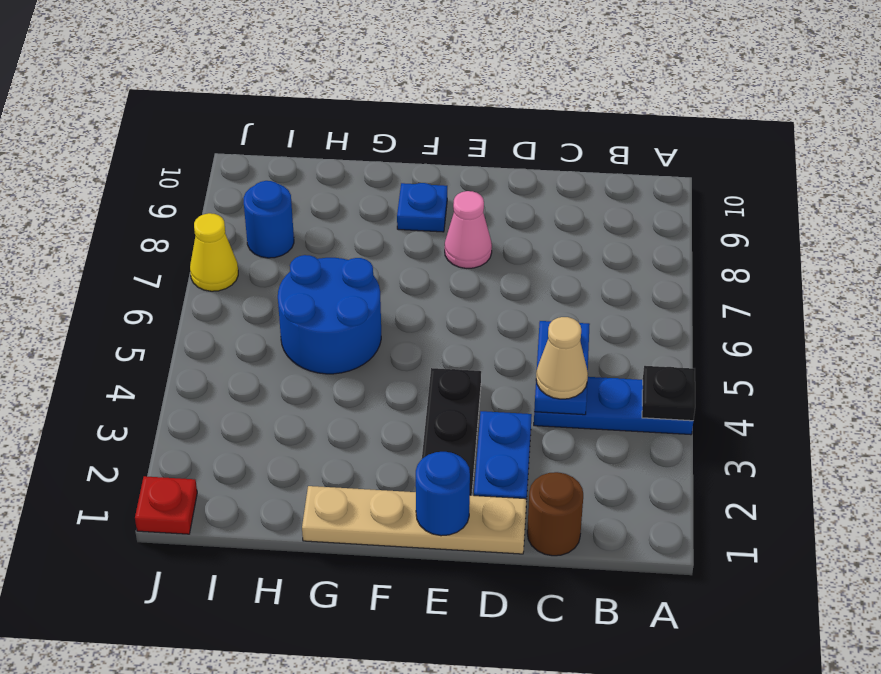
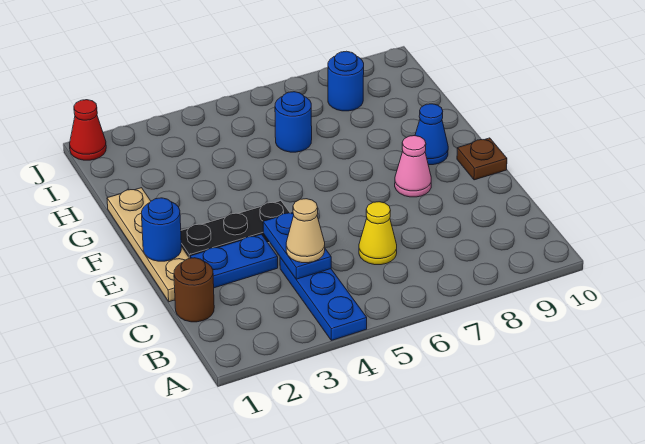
black plate A4 level 2 -> none
blue plate C4:C5 level 2 -> blue plate C4:D4 level 2
none -> brown plate E10 level 1
blue plate F9 level 1 -> blue cone F9 level 1
blue round brick G5:H6 level 1 -> blue round brick H6 level 1
red plate J1 level 1 -> red cone J1 level 1
yellow cone J7 level 1 -> yellow cone C6 level 1

